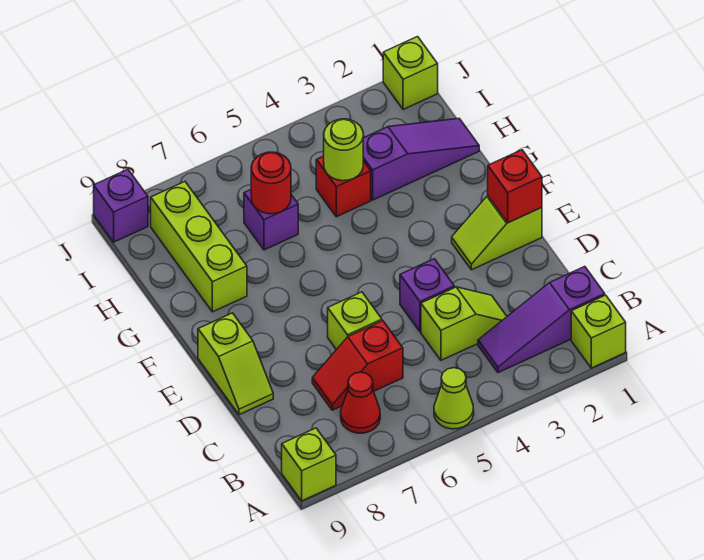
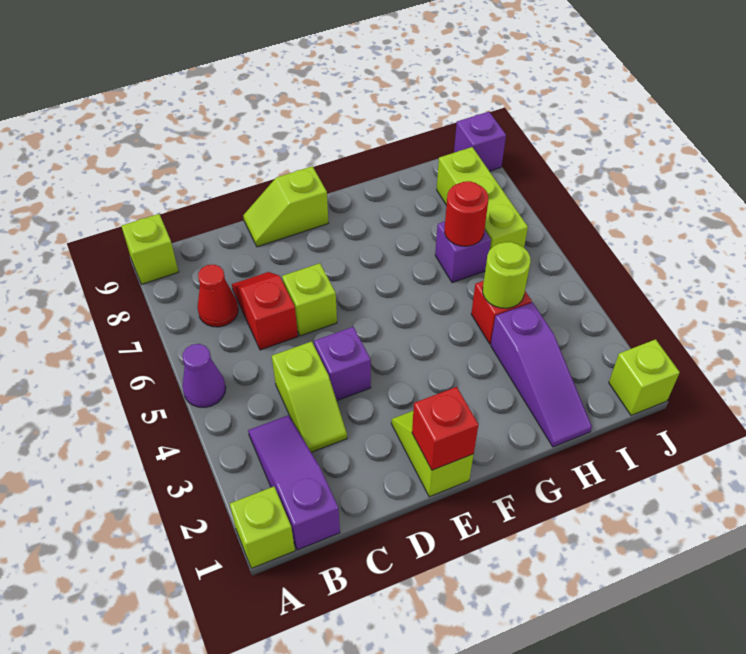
lime cone A5 level 1 -> purple cone A5 level 1
lime brick G8:I8 level 1 -> lime brick I6:I8 level 1

